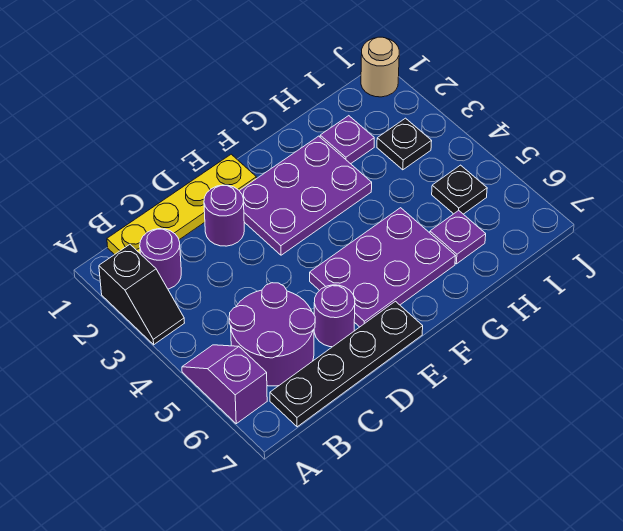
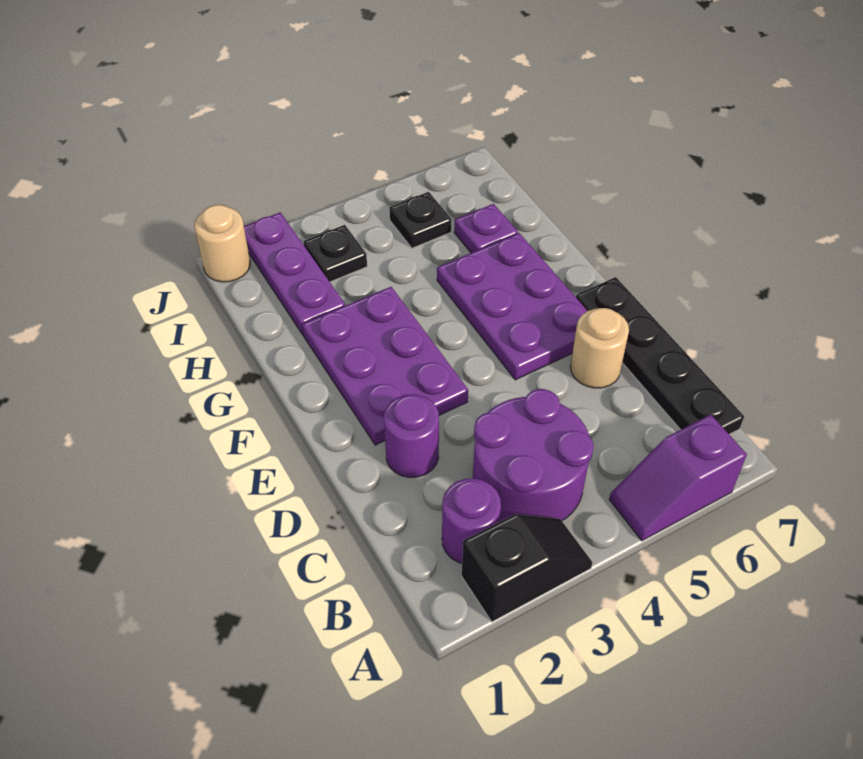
yellow plate B1:E1 level 1 -> none
purple round brick B5:C6 level 1 -> purple round brick B3:C4 level 1
purple round brick D6 level 1 -> tan round brick D6 level 1
purple plate H2 level 1 -> purple plate H2:J2 level 1

